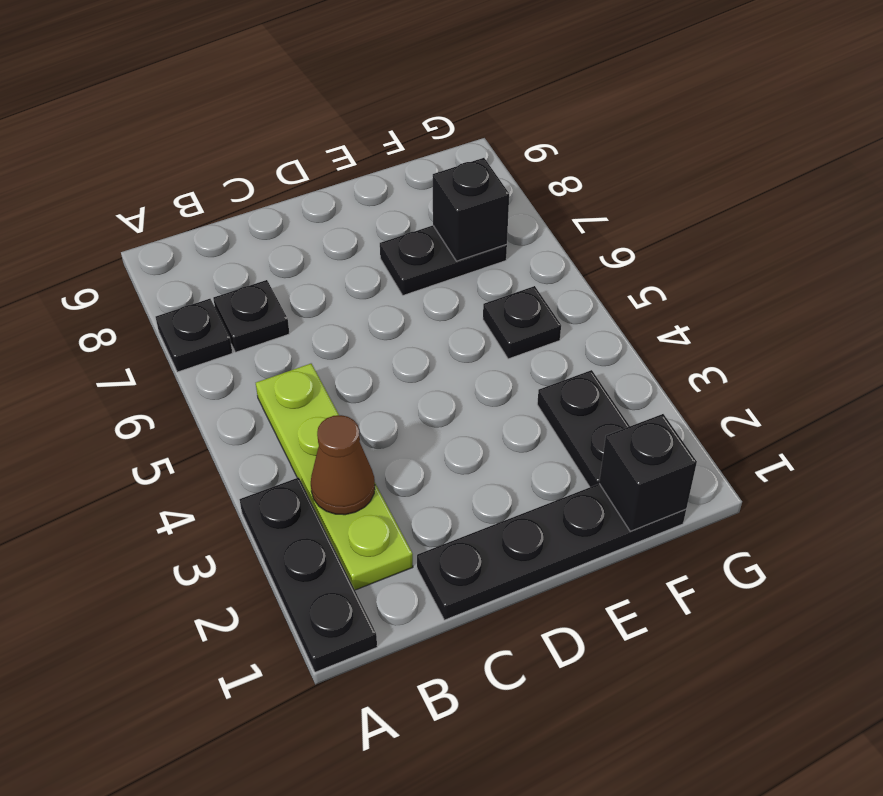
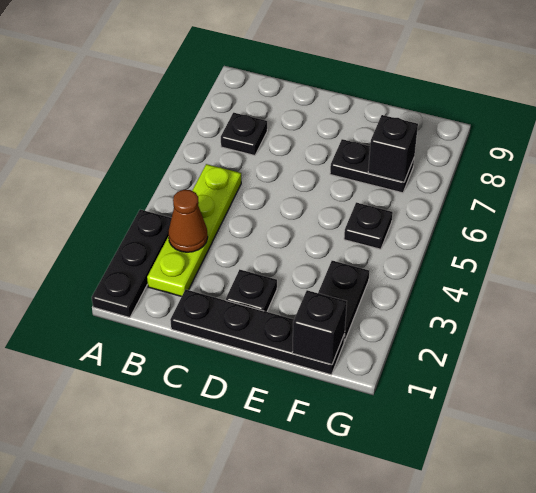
black plate A7 level 1 -> black plate D2 level 1

